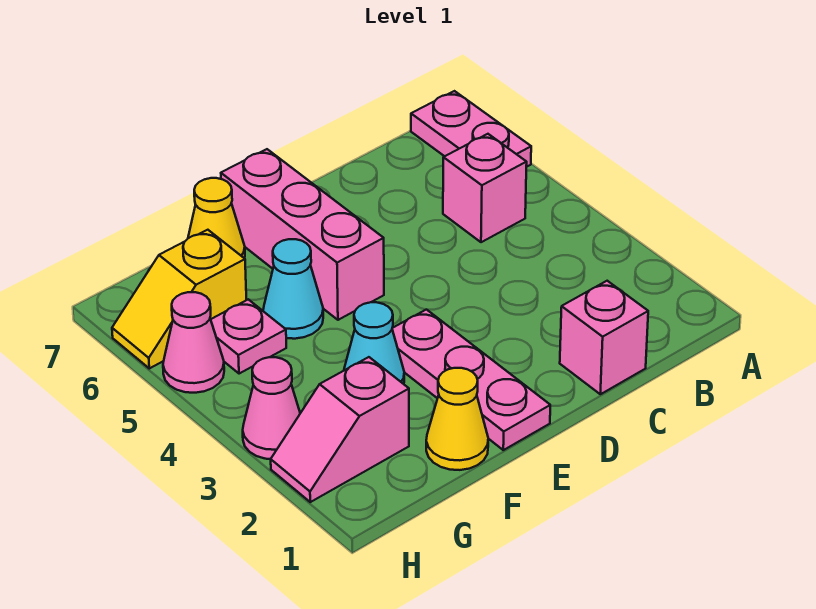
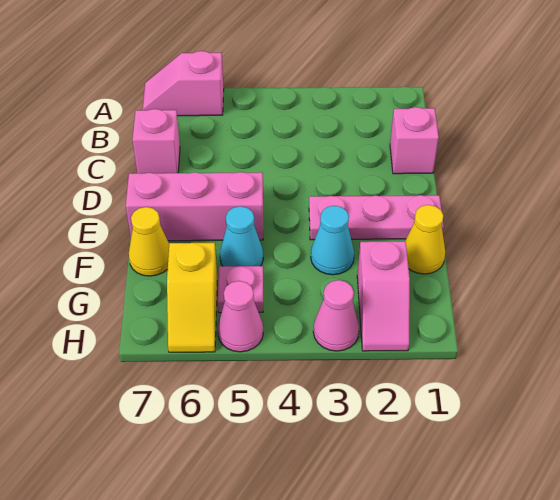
pink plate A6:A7 level 1 -> pink slope A6:A7 level 1 top 6
pink brick B5 level 1 -> pink brick C7 level 1

